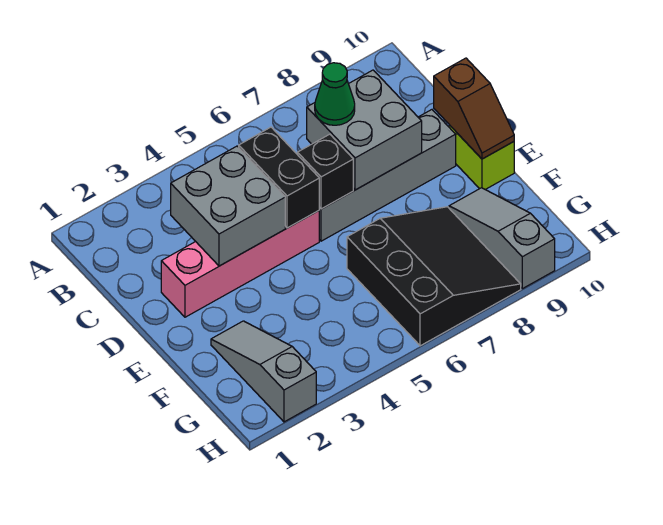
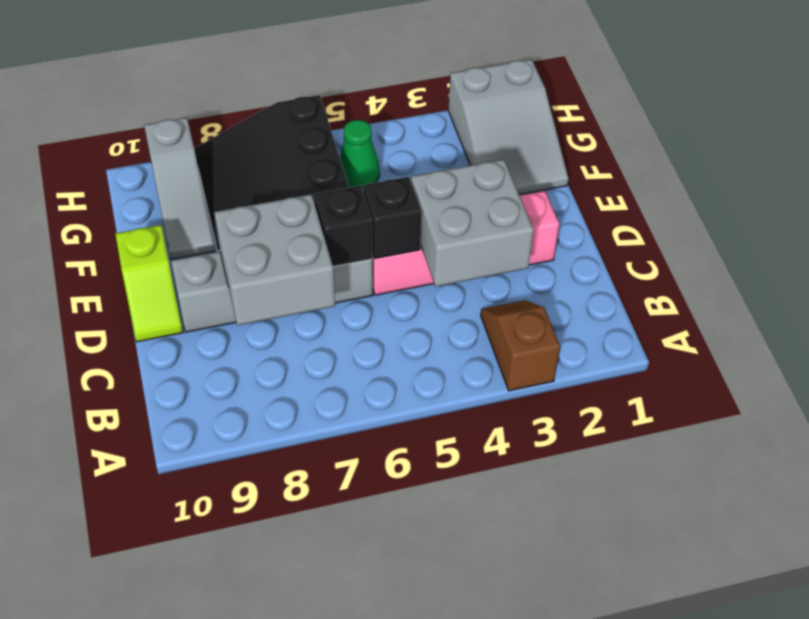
black brick C5:D5 level 2 -> black brick D5 level 2
green cone C7 level 3 -> green cone G5 level 1
brown slope D10:E10 level 2 top D -> brown slope A3:B3 level 1 top A
grey slope F2:H2 level 1 top H -> grey slope F1:H2 level 1 top H

